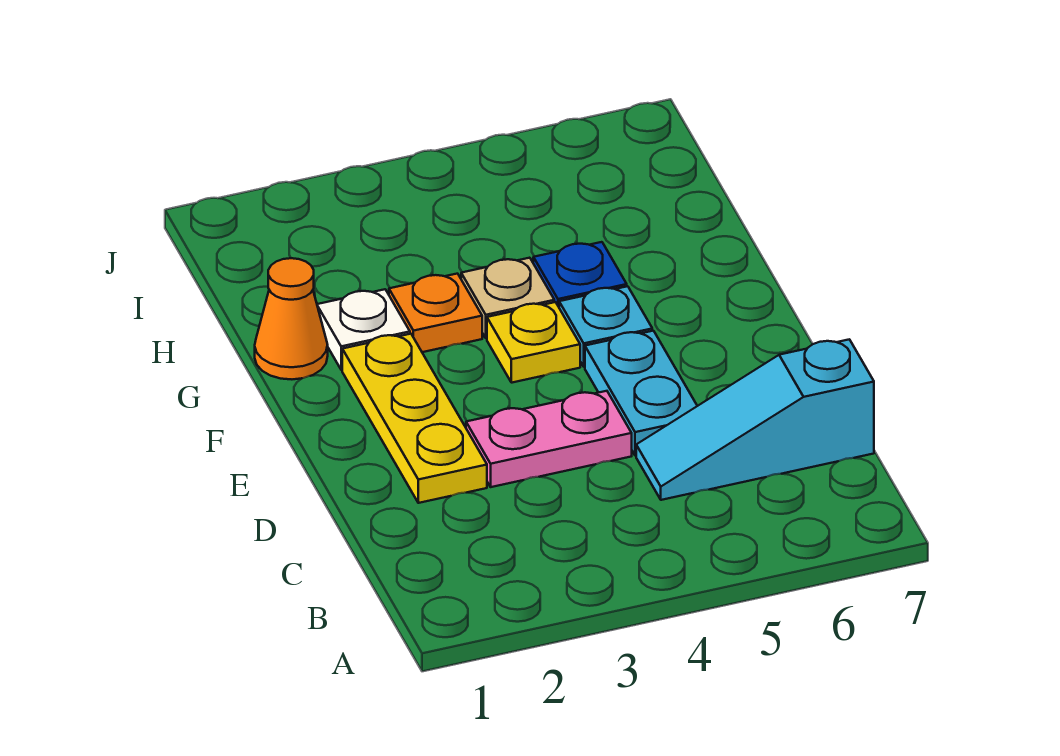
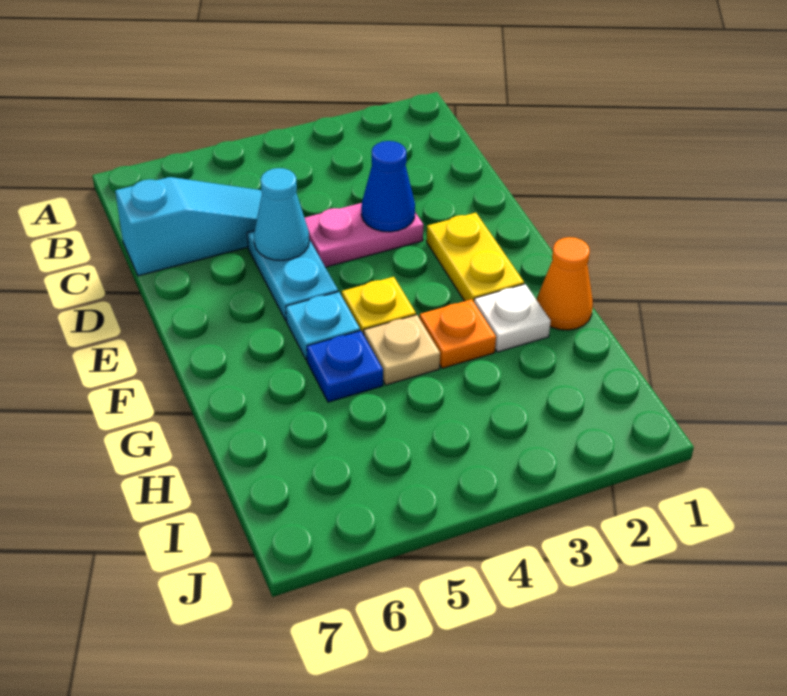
yellow plate D2:F2 level 1 -> yellow plate E2:F2 level 1
none -> blue cone D3 level 2
none -> cyan cone D5 level 2

